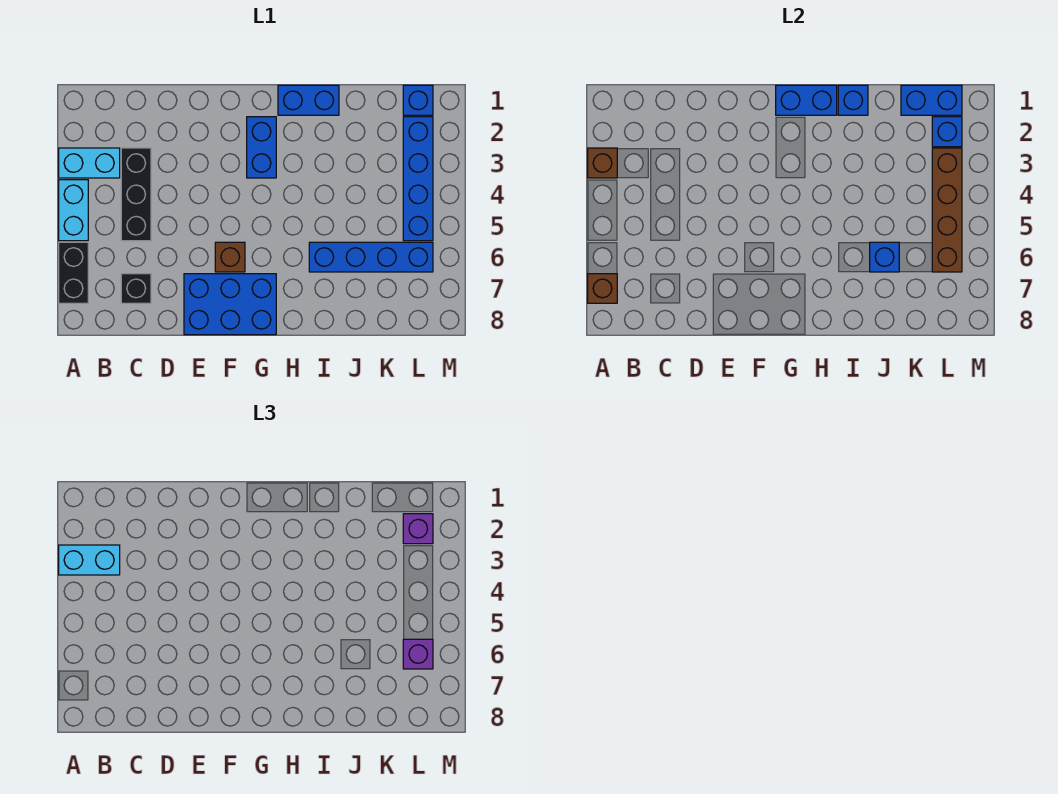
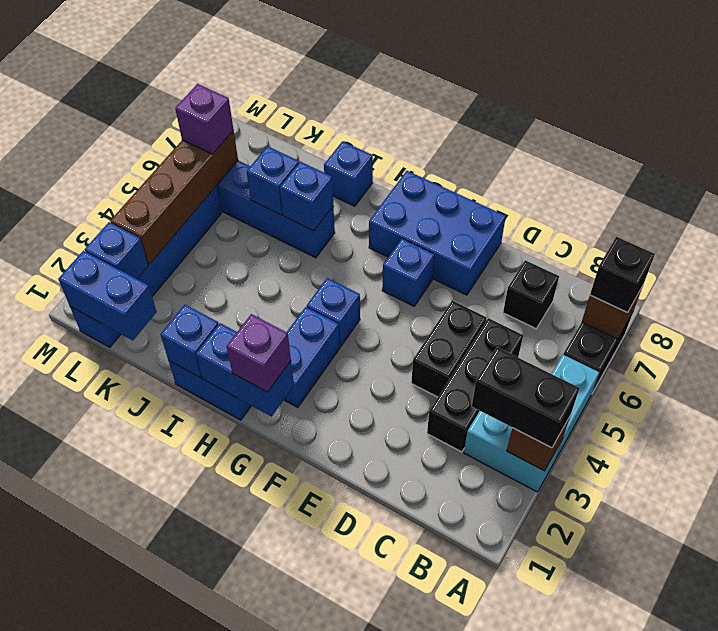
cyan brick A3:B3 level 3 -> black brick A3:B3 level 3
none -> black brick A7 level 3
none -> black brick D4:D5 level 1
brown brick F6 level 1 -> blue brick F6 level 1
none -> blue brick G4 level 1
none -> blue brick I6 level 2
none -> blue brick I8 level 1
purple brick L2 level 3 -> purple brick G1 level 3

